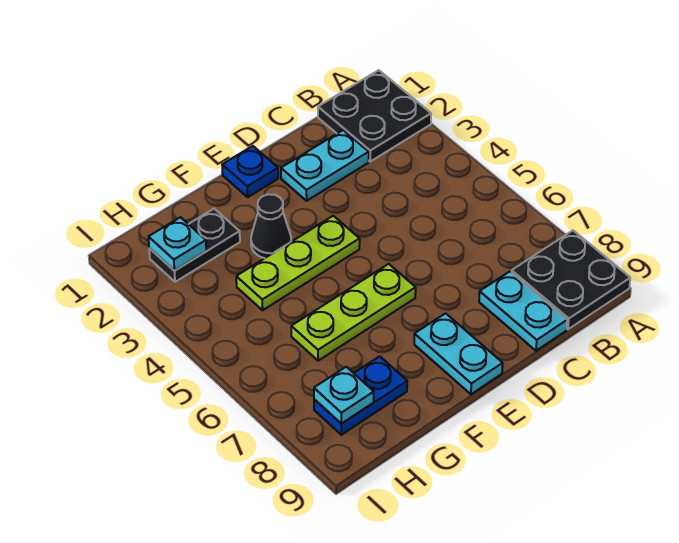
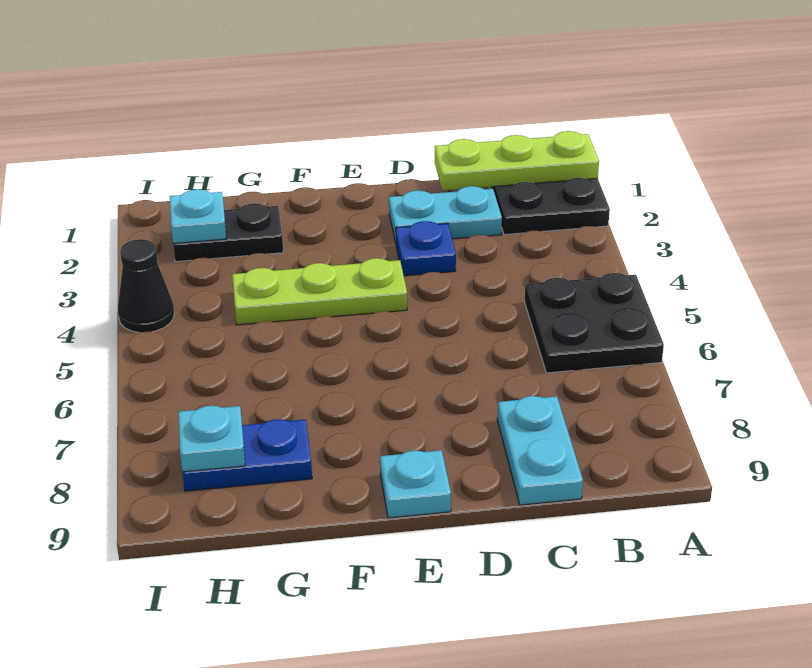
black plate A8:B9 level 1 -> black plate A5:B6 level 1
blue plate E1 level 1 -> blue plate D3 level 1
lime plate E6:G6 level 1 -> lime plate A1:C1 level 2
cyan plate E8:E9 level 1 -> cyan plate E9 level 1
black cone F3 level 1 -> black cone I4 level 1

